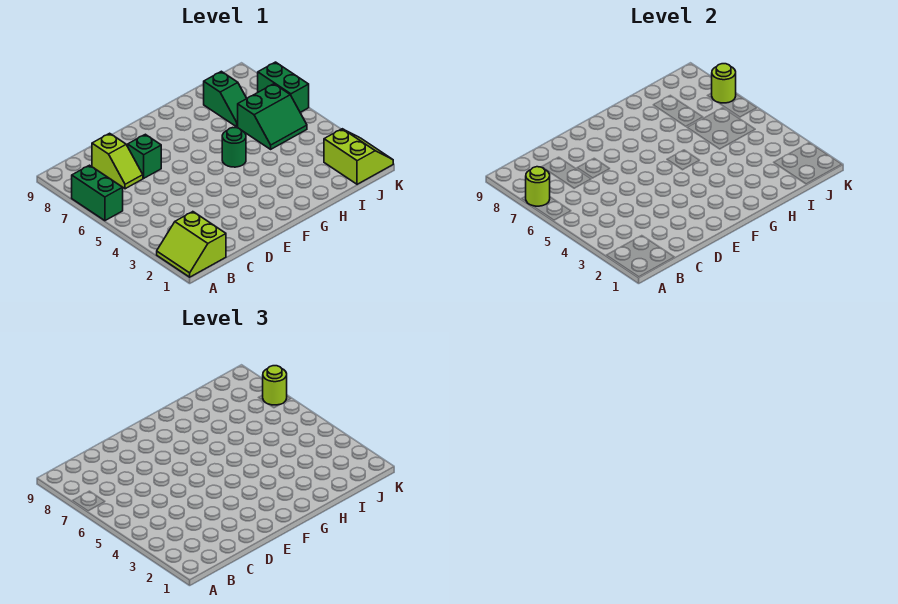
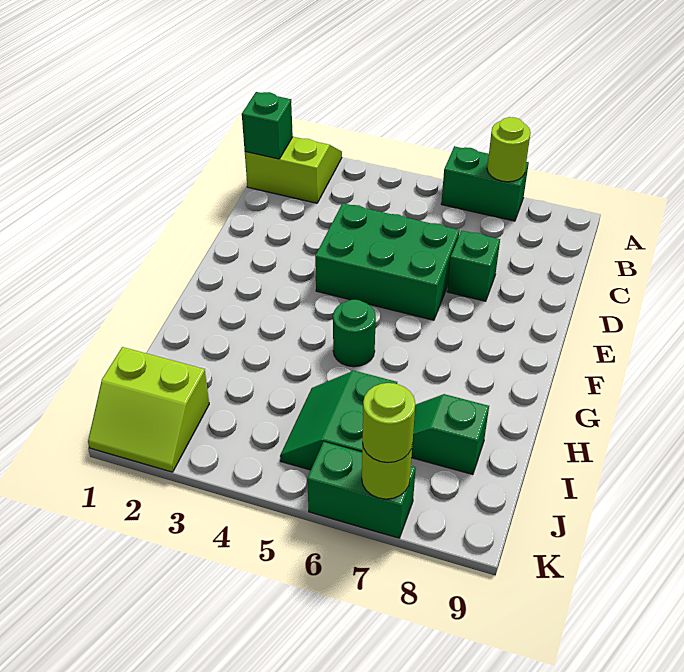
none -> green brick B1 level 2
lime slope C7:C8 level 1 top 8 -> none
none -> green brick D4:E6 level 1

